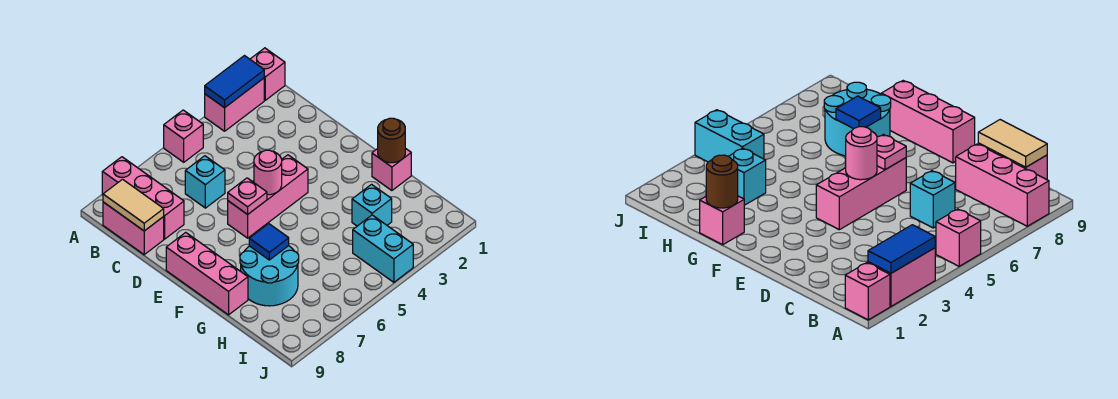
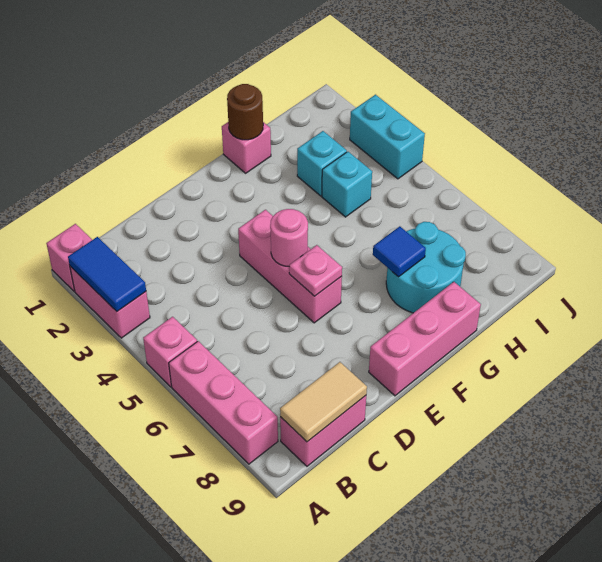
pink brick A8:C8 level 1 -> pink brick A6:A8 level 1
cyan brick C6 level 1 -> cyan brick H4 level 1
cyan brick I4:J4 level 1 -> cyan brick J3:J4 level 1

